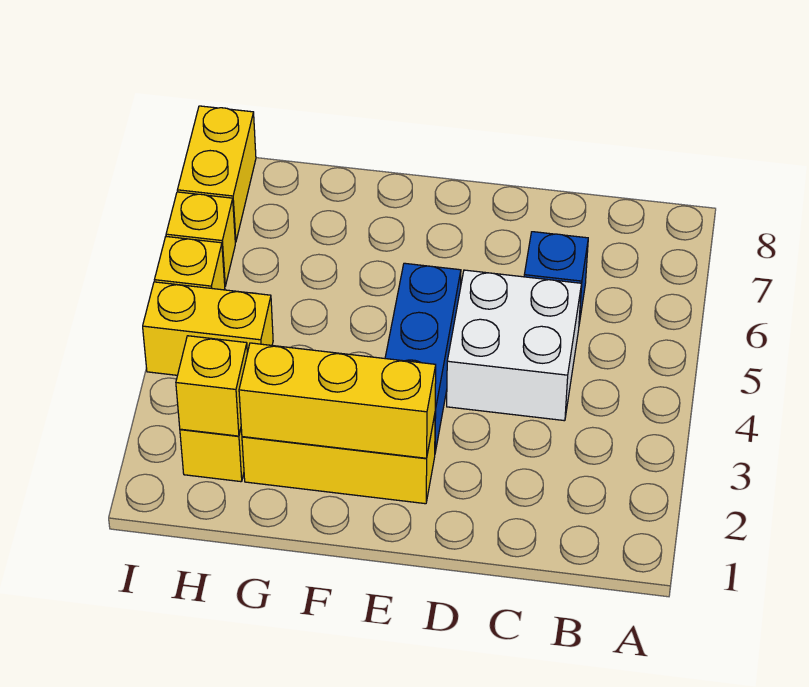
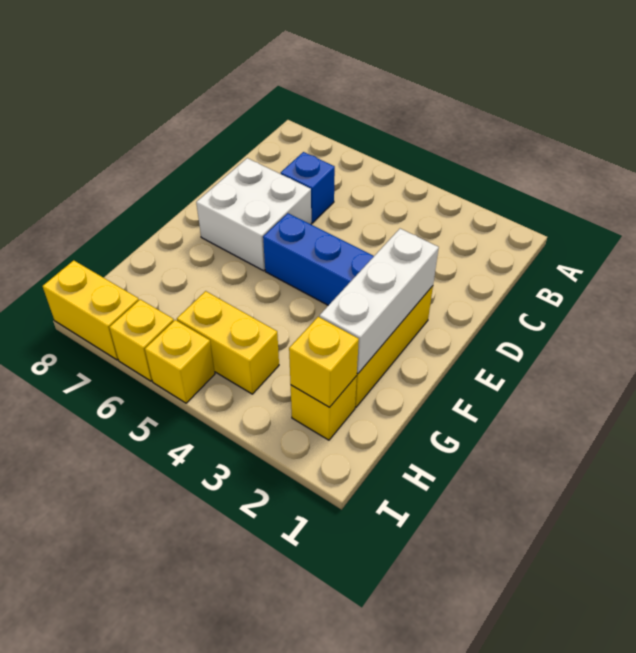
white brick C4:D5 level 1 -> white brick D6:E7 level 1
yellow brick E2:G2 level 2 -> white brick E2:G2 level 2
yellow brick H4:I4 level 1 -> yellow brick H4:H5 level 1

